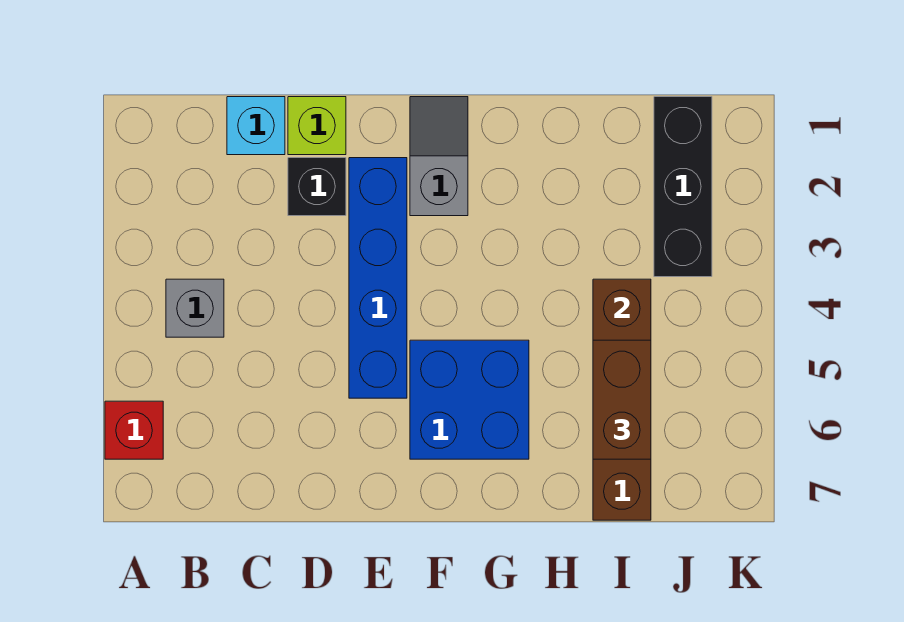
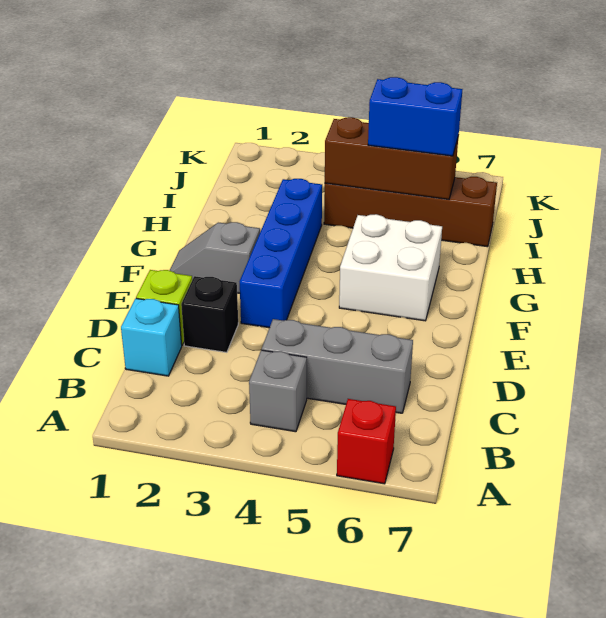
none -> grey brick C4:C6 level 1
blue brick E2:E5 level 1 -> blue brick E3:H3 level 1
blue brick F5:G6 level 1 -> white brick F5:G6 level 1
brown brick I5:I6 level 3 -> blue brick I5:I6 level 3
black brick J1:J3 level 1 -> none

